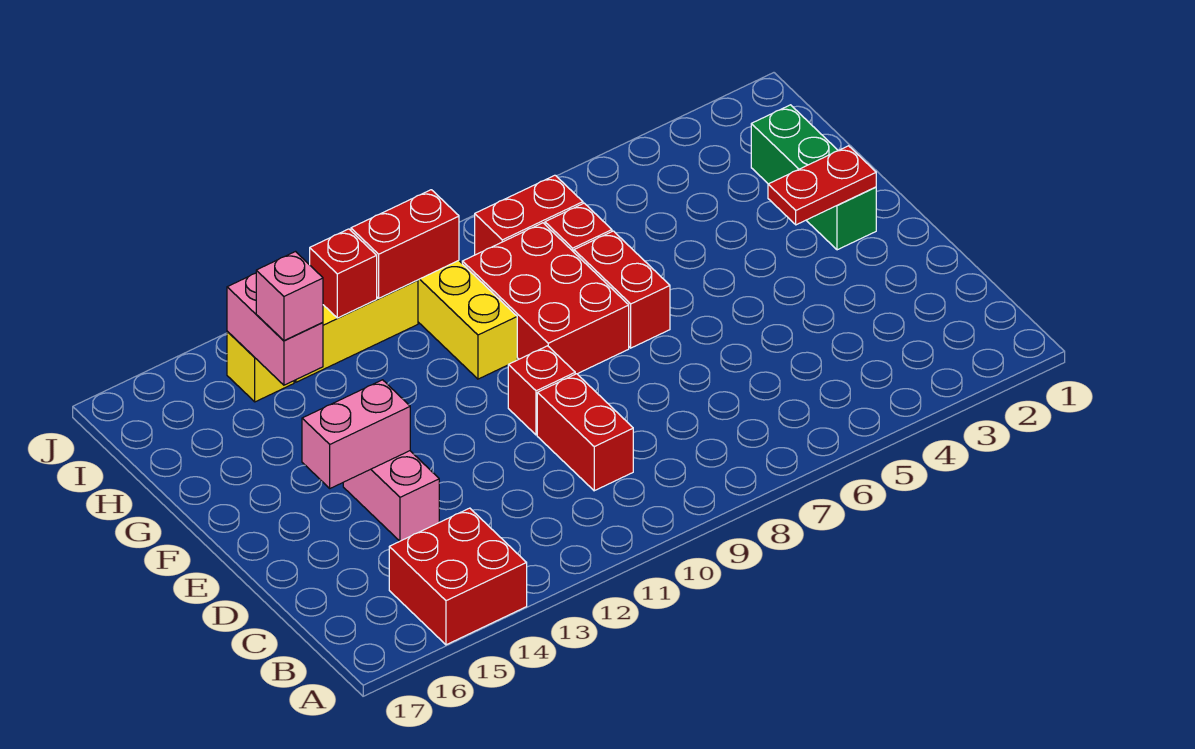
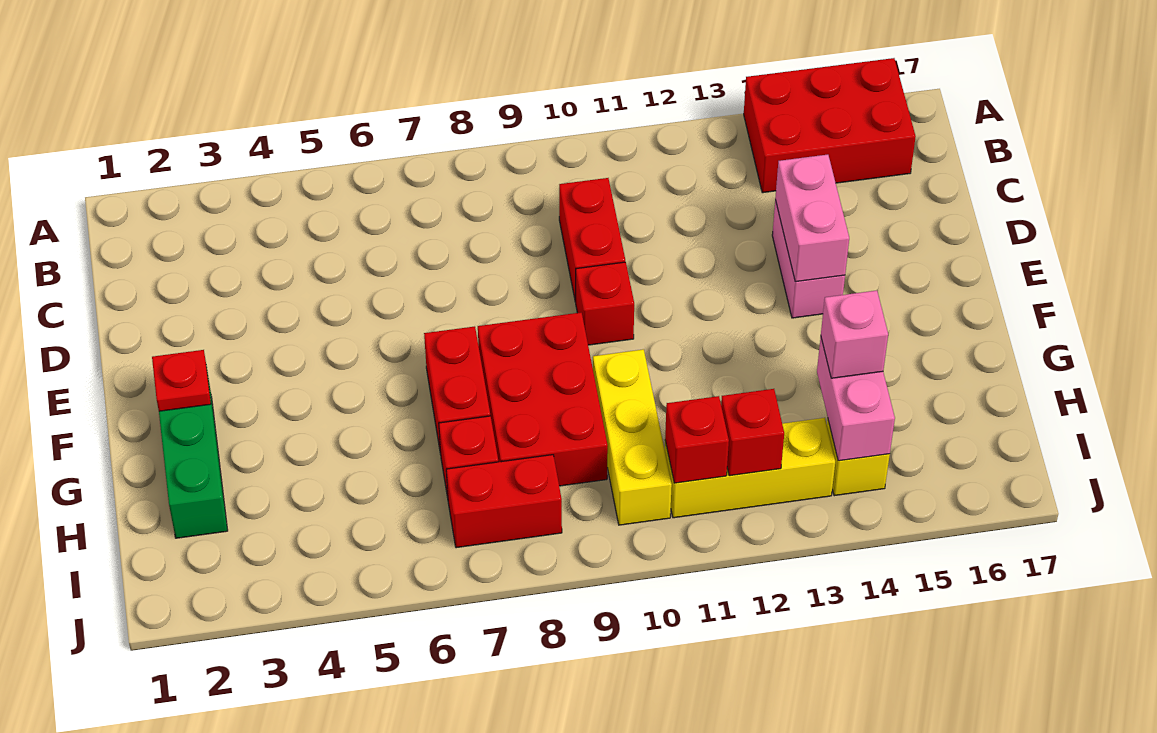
red brick A14:B15 level 1 -> red brick A14:B16 level 1
pink brick E14:E15 level 2 -> pink brick D14:E14 level 2
red plate F2:F3 level 2 -> red plate F2 level 2
red brick I10:I11 level 2 -> red brick I11 level 2

